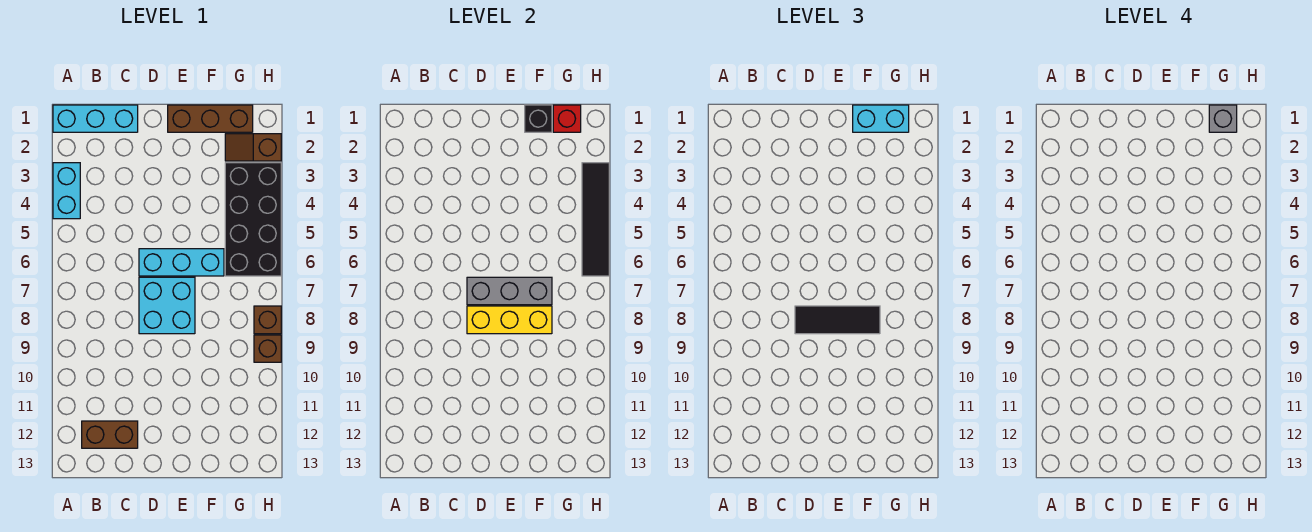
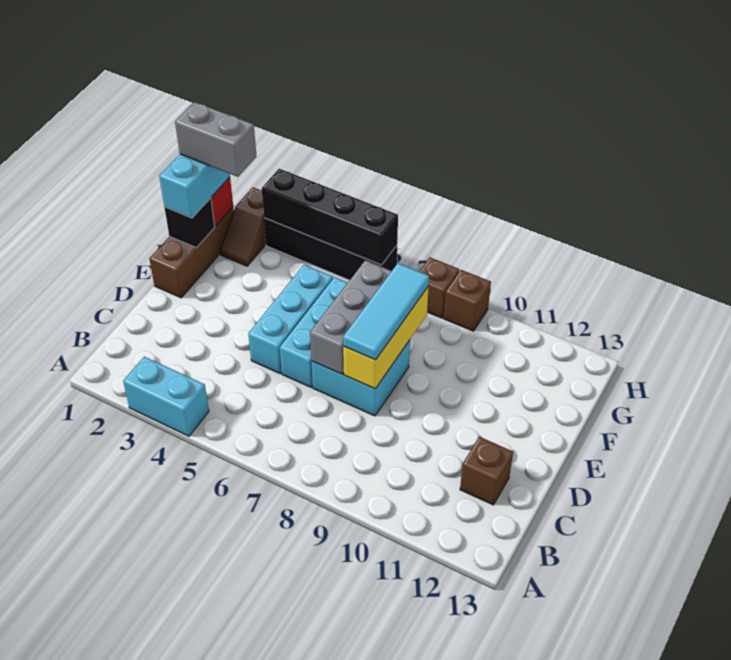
cyan brick A1:C1 level 1 -> cyan brick D5:F5 level 1
brown brick B12:C12 level 1 -> brown brick C12 level 1
black tile D8:F8 level 3 -> cyan tile D8:F8 level 3
grey brick G1 level 4 -> grey brick G1:G2 level 4
black brick G3:H6 level 1 -> black brick H3:H6 level 1
black tile H3:H6 level 2 -> black brick H3:H6 level 2

